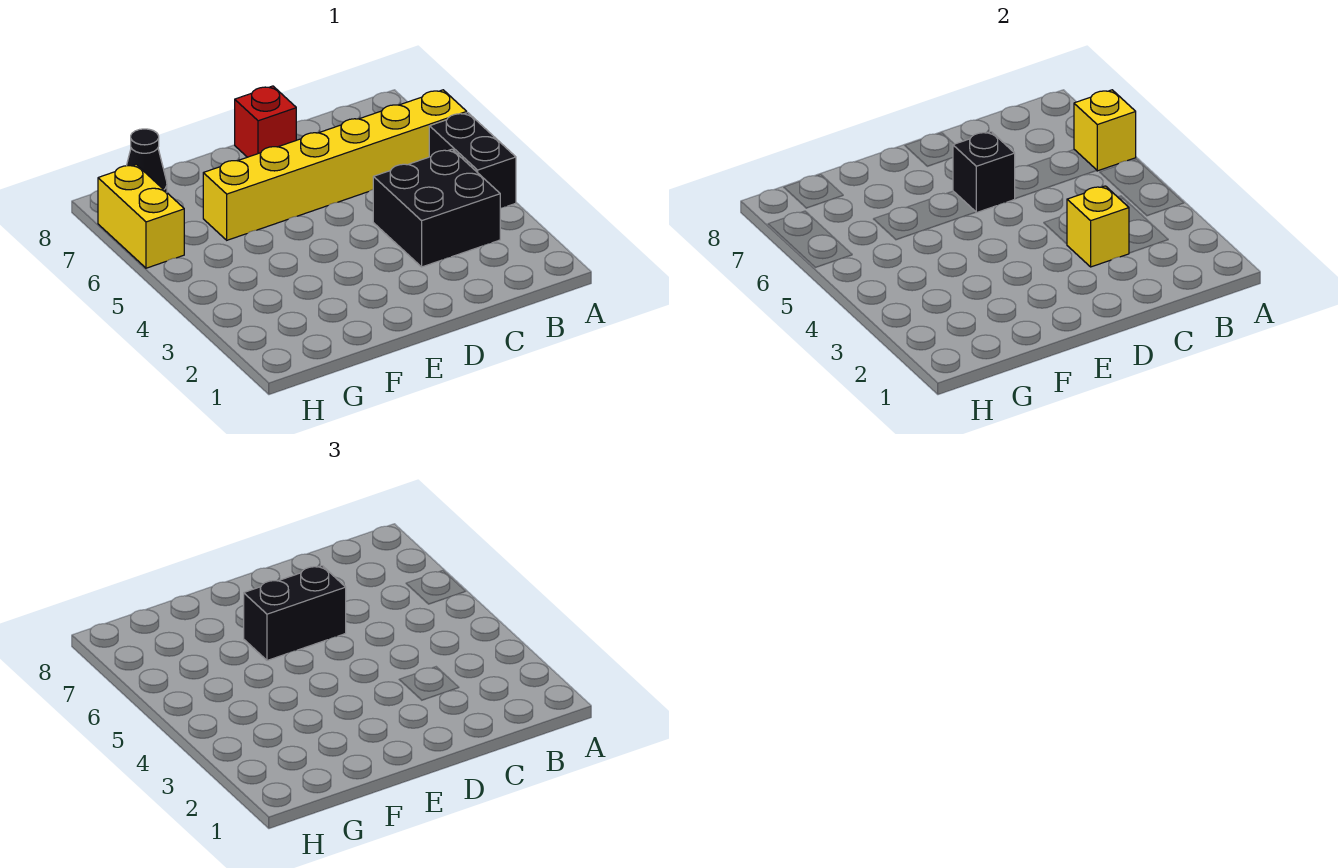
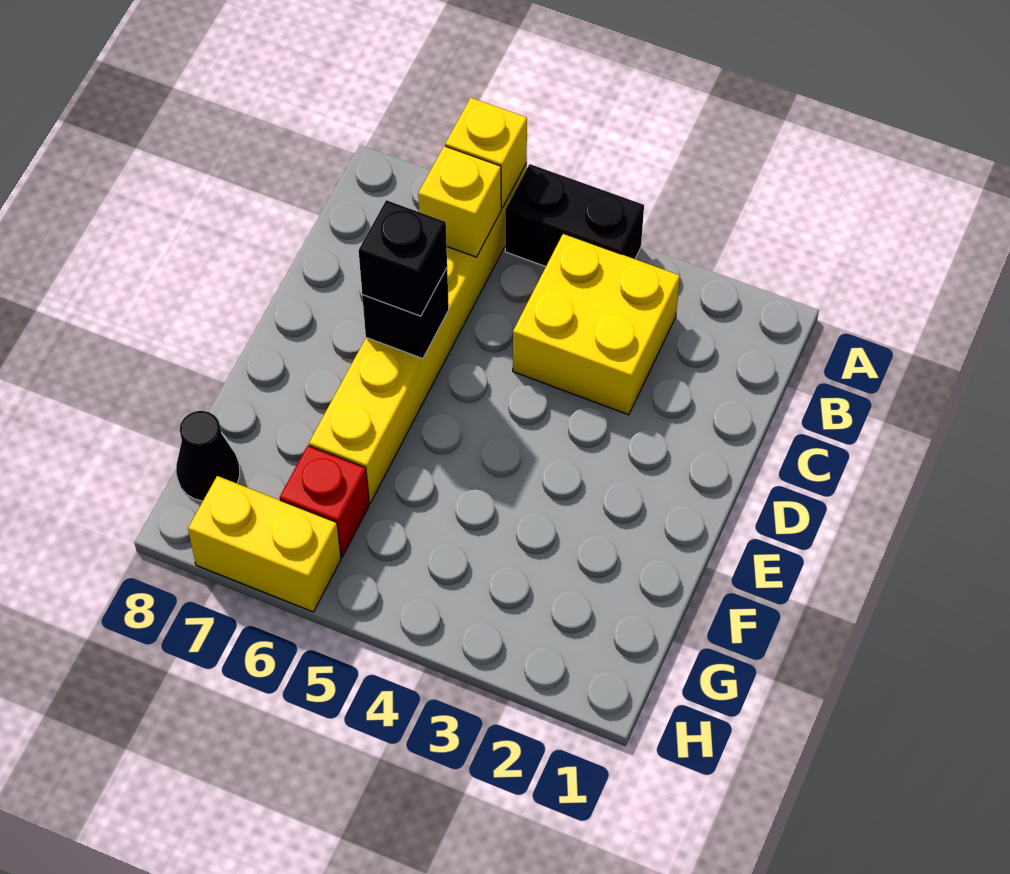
black brick B3:C4 level 1 -> yellow brick B3:C4 level 1
yellow brick C3 level 2 -> yellow brick B6 level 2
black brick D6:E6 level 3 -> black brick D6 level 3
red brick D8 level 1 -> red brick G6 level 1

